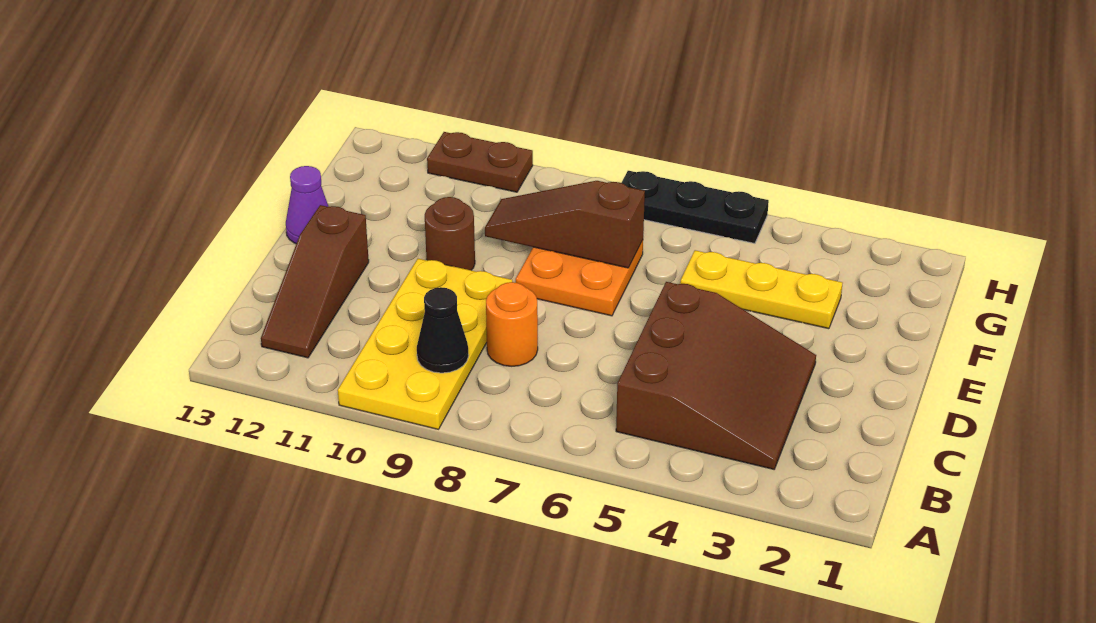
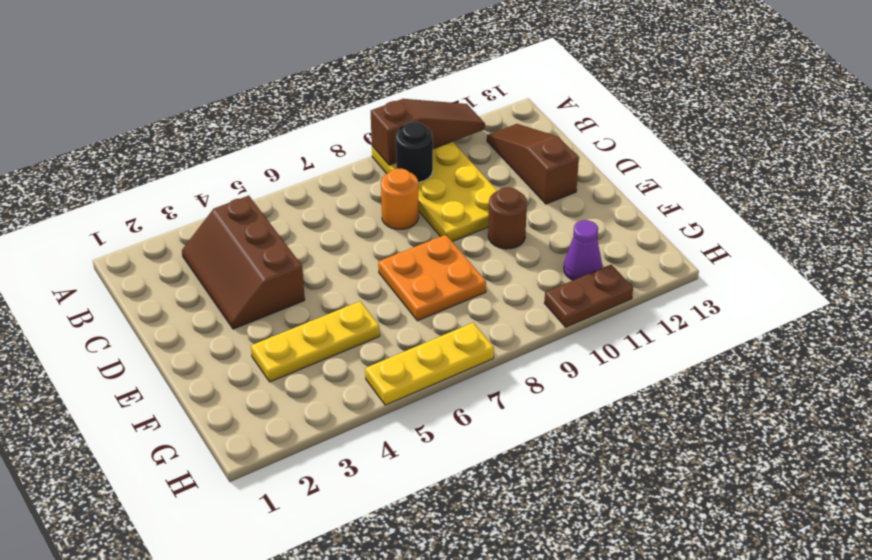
brown slope B3:D5 level 1 top 5 -> brown slope B3:D4 level 1 top 4
black cone B9 level 2 -> black round brick B9 level 2
purple cone E13 level 1 -> purple cone G11 level 1
brown slope F7:F9 level 2 top 7 -> brown slope A9:A11 level 2 top 9
black plate H5:H7 level 1 -> yellow plate H5:H7 level 1

